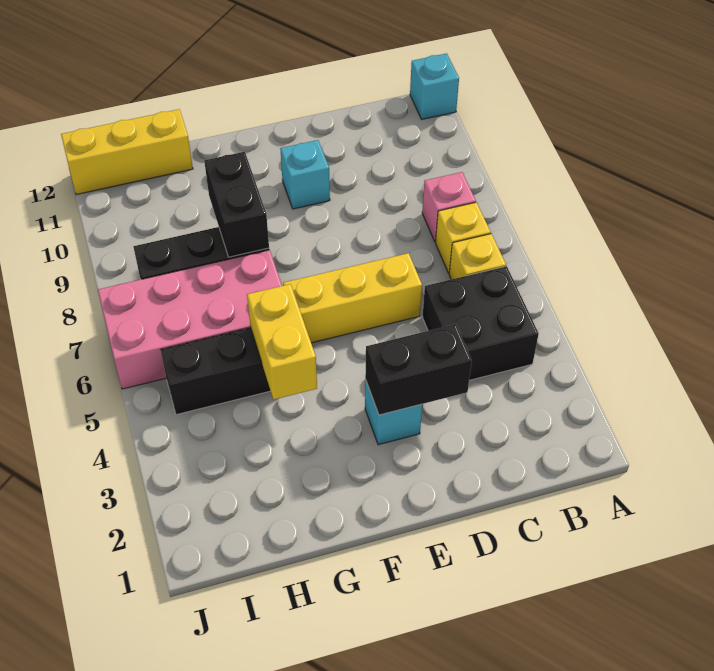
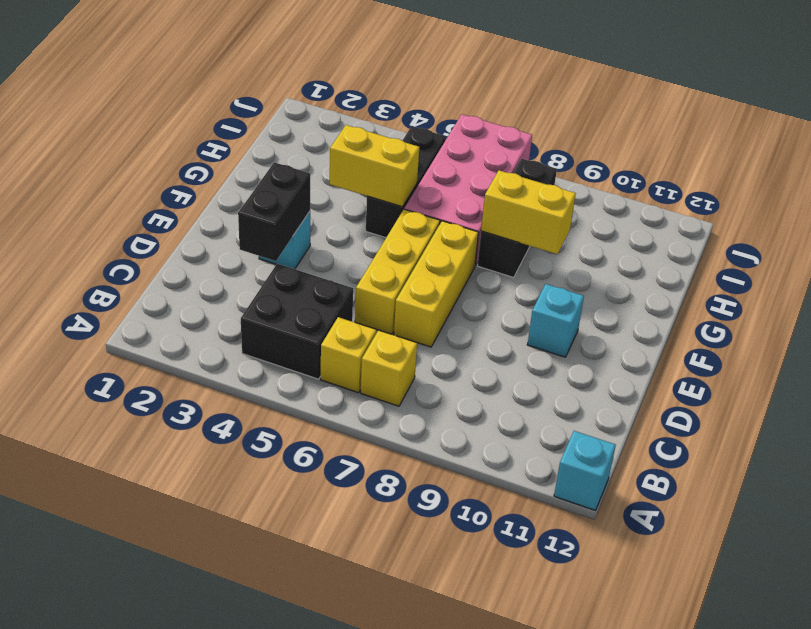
pink brick B8 level 1 -> none
black brick G8:G9 level 2 -> yellow brick G8:G9 level 2
yellow brick H12:J12 level 1 -> yellow brick D7:F7 level 1

